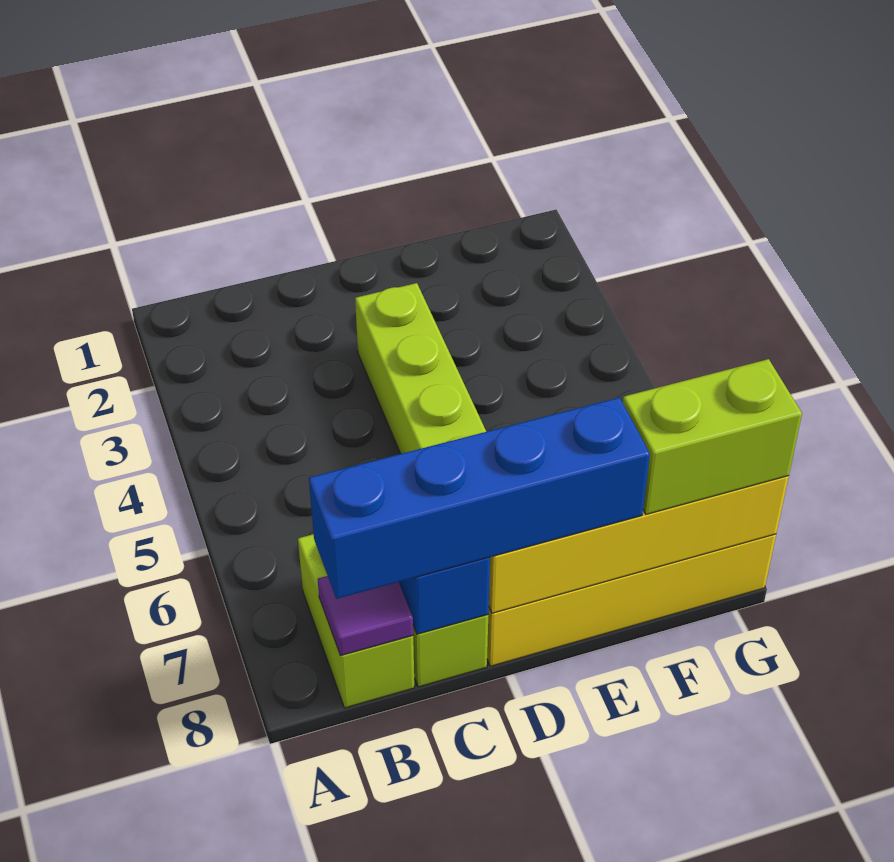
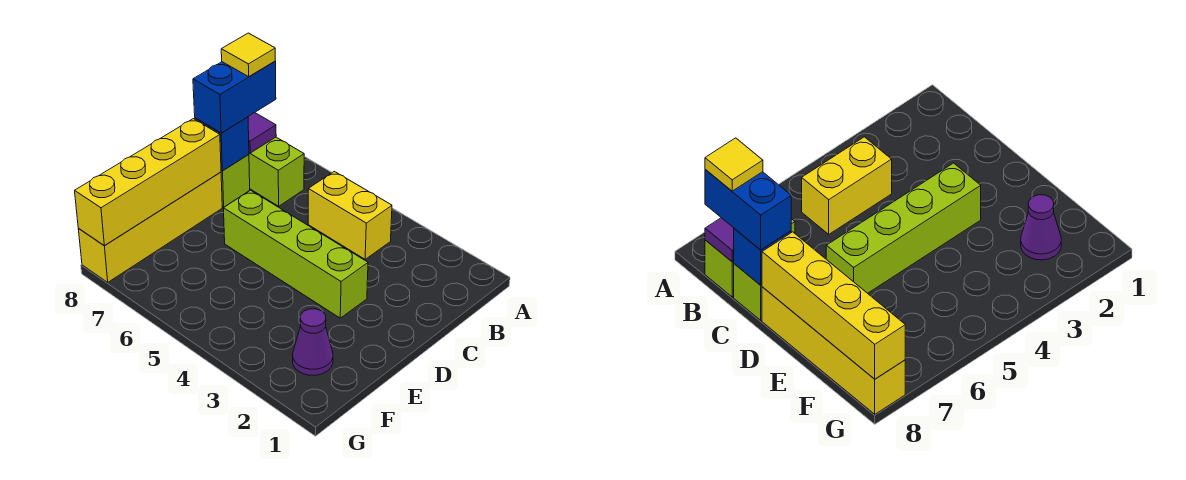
none -> yellow brick B4:B5 level 1
blue brick B8:E8 level 3 -> blue brick B8:C8 level 3
none -> yellow tile B8 level 4
none -> purple cone F2 level 1
lime brick F8:G8 level 3 -> none

